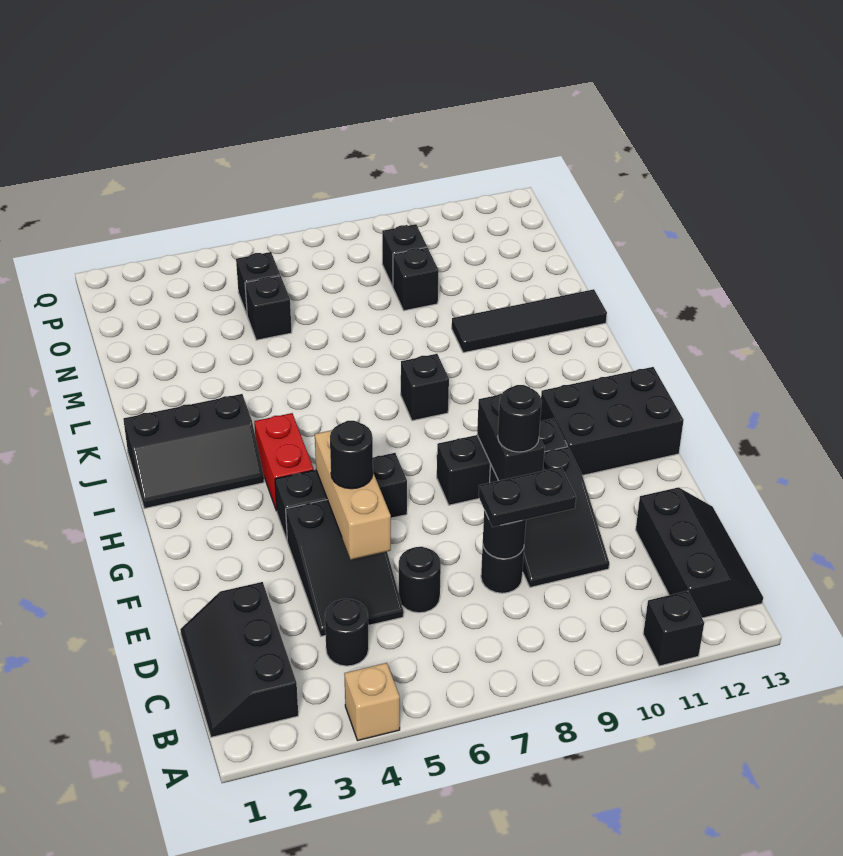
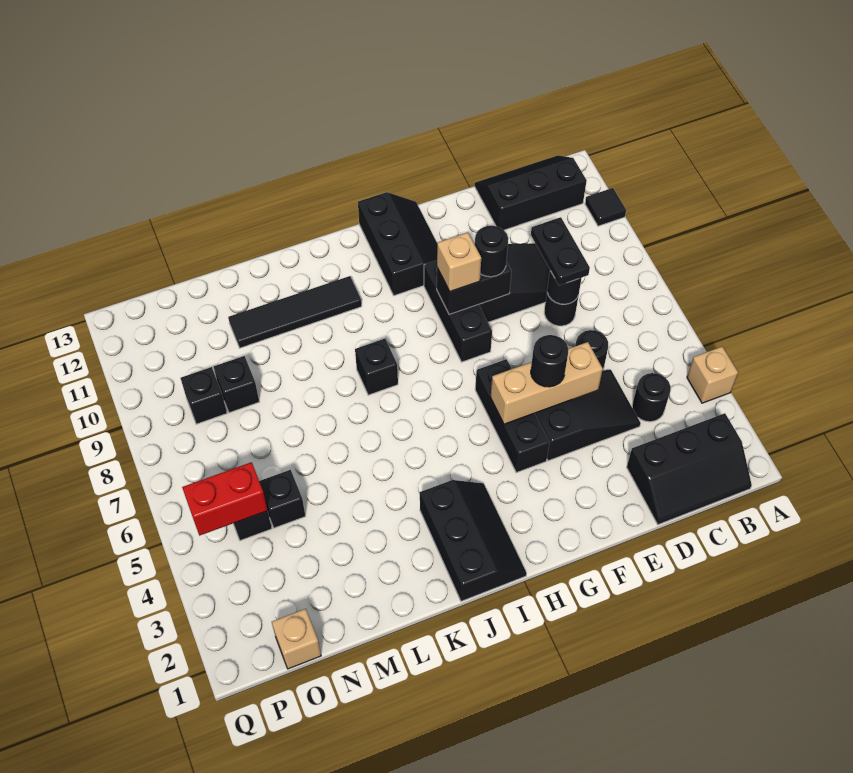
black brick A11 level 1 -> black tile A11 level 1
none -> tan brick G9 level 3
black brick G11:H13 level 1 -> black slope G11:H13 level 1 top H
red brick H4:I4 level 1 -> red brick O5:P5 level 2
black tile L10:L13 level 1 -> black tile J11:M11 level 1
none -> tan brick O1 level 1

